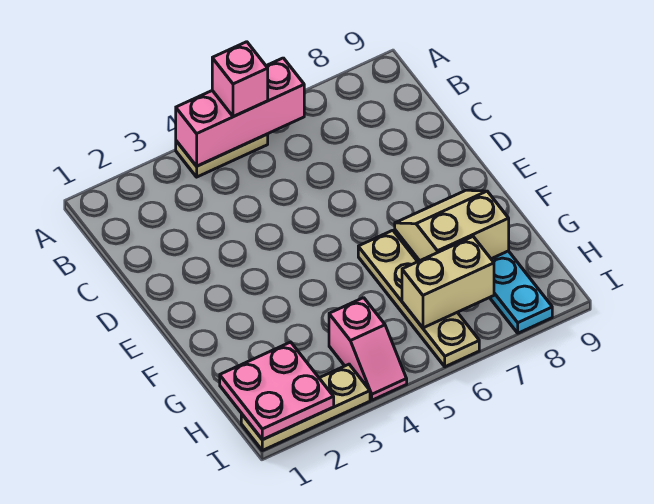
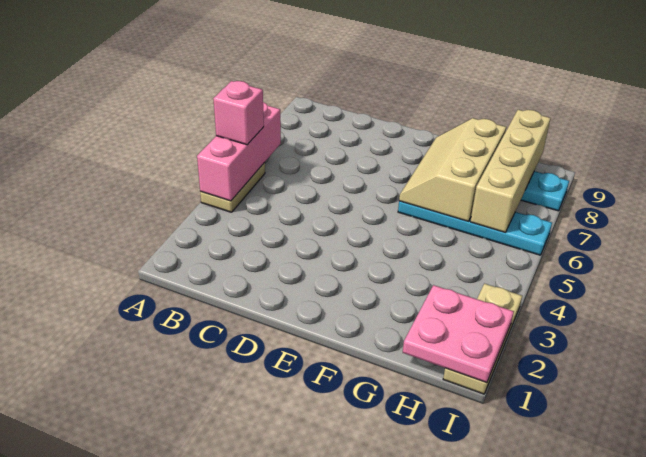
tan plate F6:I6 level 1 -> cyan plate F6:I6 level 1
tan slope F7:G8 level 2 top G -> tan slope F6:G8 level 2 top G
pink slope H4:I4 level 1 top H -> none
tan brick H6:H7 level 2 -> tan brick H6:H9 level 2

